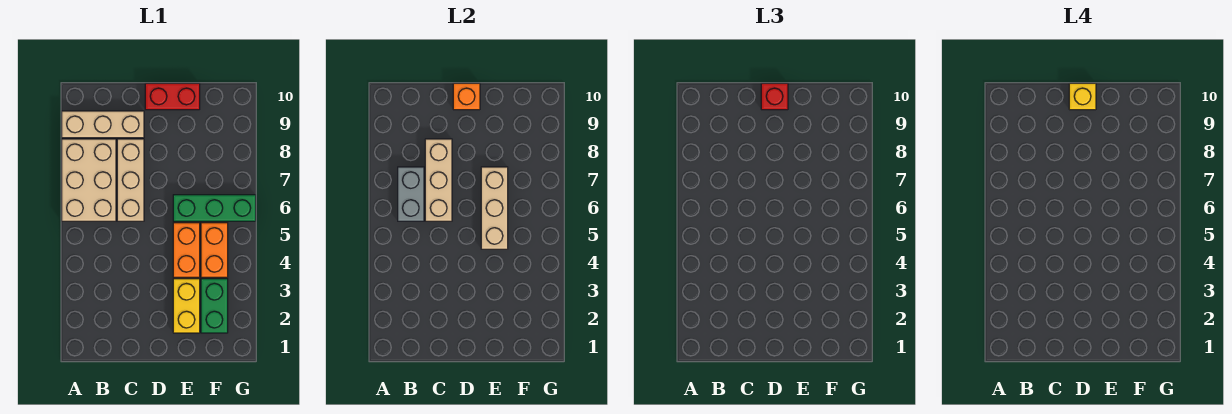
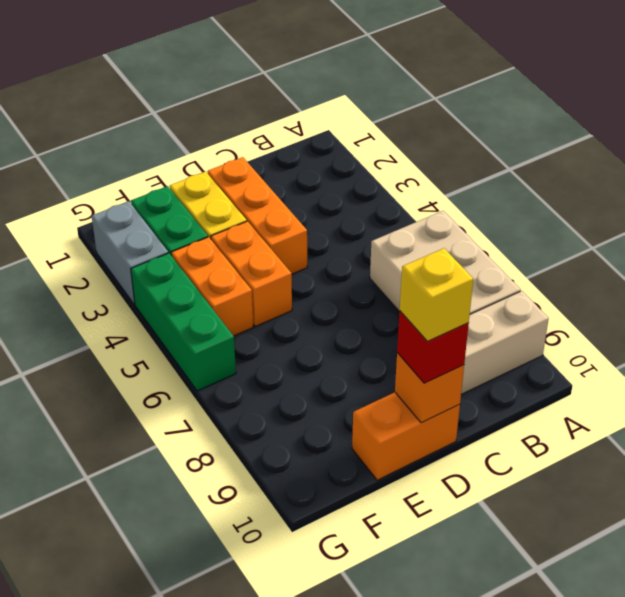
grey brick B6:B7 level 2 -> grey brick G2:G3 level 1
tan brick C6:C8 level 1 -> none
tan brick C6:C8 level 2 -> none
none -> orange brick D2:D4 level 1
red brick D10:E10 level 1 -> orange brick D10:E10 level 1
tan brick E5:E7 level 2 -> none
green brick E6:G6 level 1 -> green brick G4:G6 level 1

